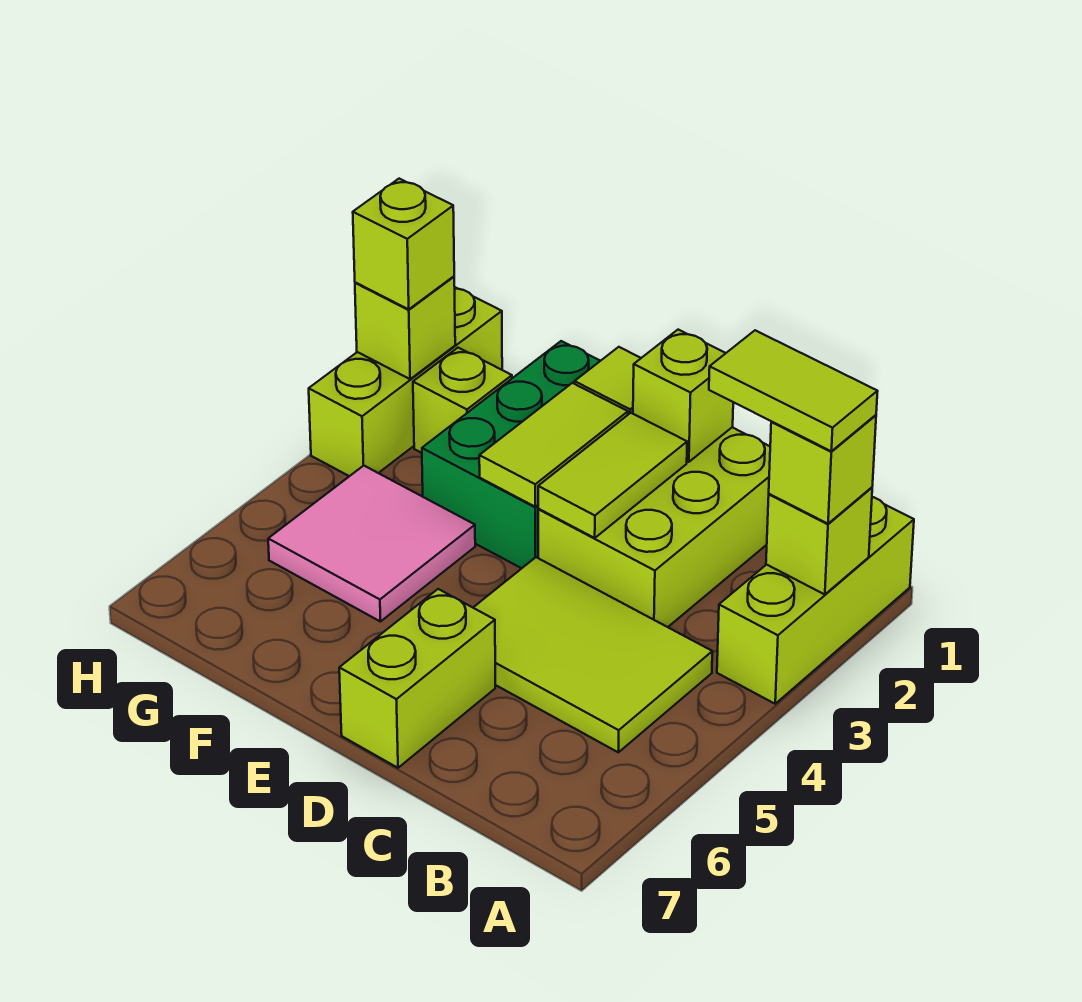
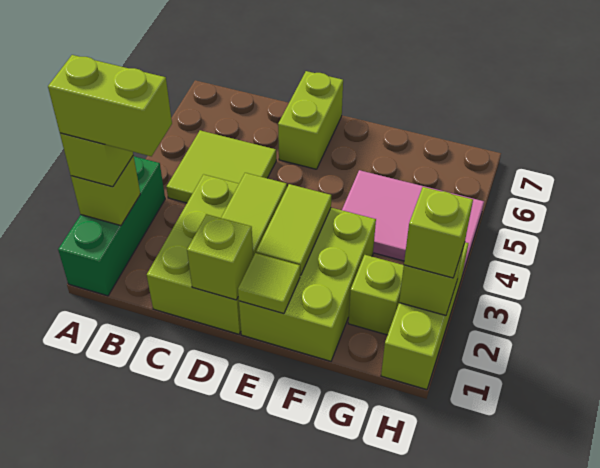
lime brick A1:A3 level 1 -> green brick A1:A3 level 1
lime tile A2:B2 level 4 -> lime brick A2:B2 level 4
lime tile B4:D5 level 1 -> lime tile B4:C5 level 1
green brick E1:F3 level 1 -> lime brick E1:F3 level 1
pink tile F4:G5 level 1 -> pink tile F4:H5 level 1

